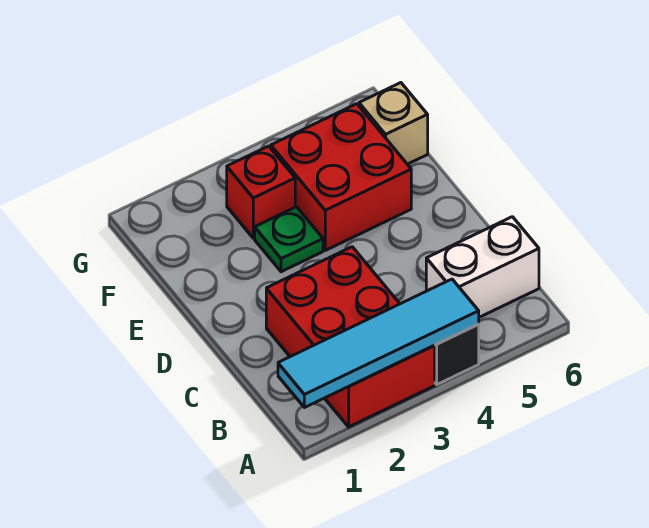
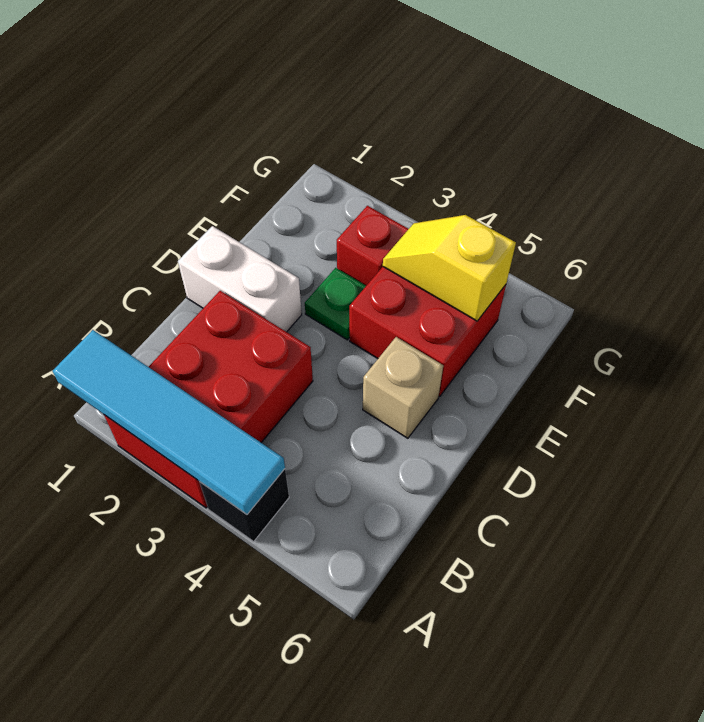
white brick B5:B6 level 1 -> white brick D1:D2 level 1
none -> yellow slope F4:F5 level 2 top 5
tan brick F6 level 1 -> tan brick D5 level 1

